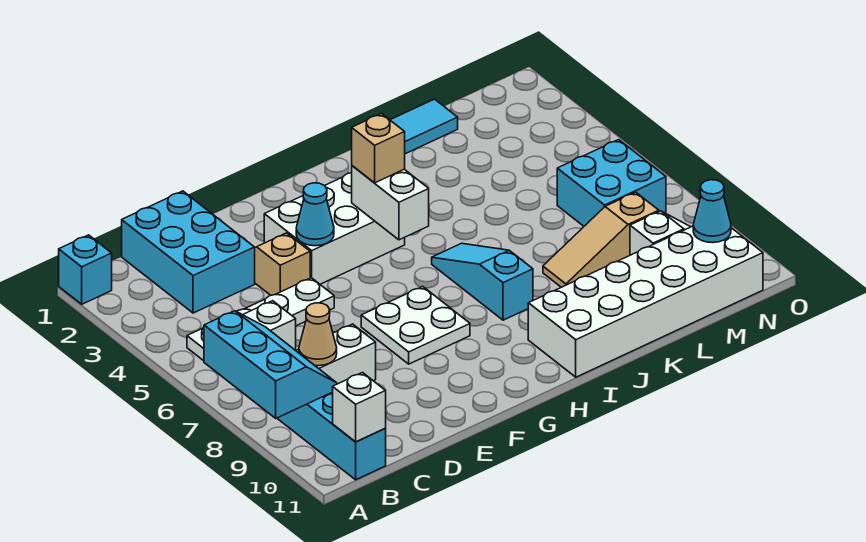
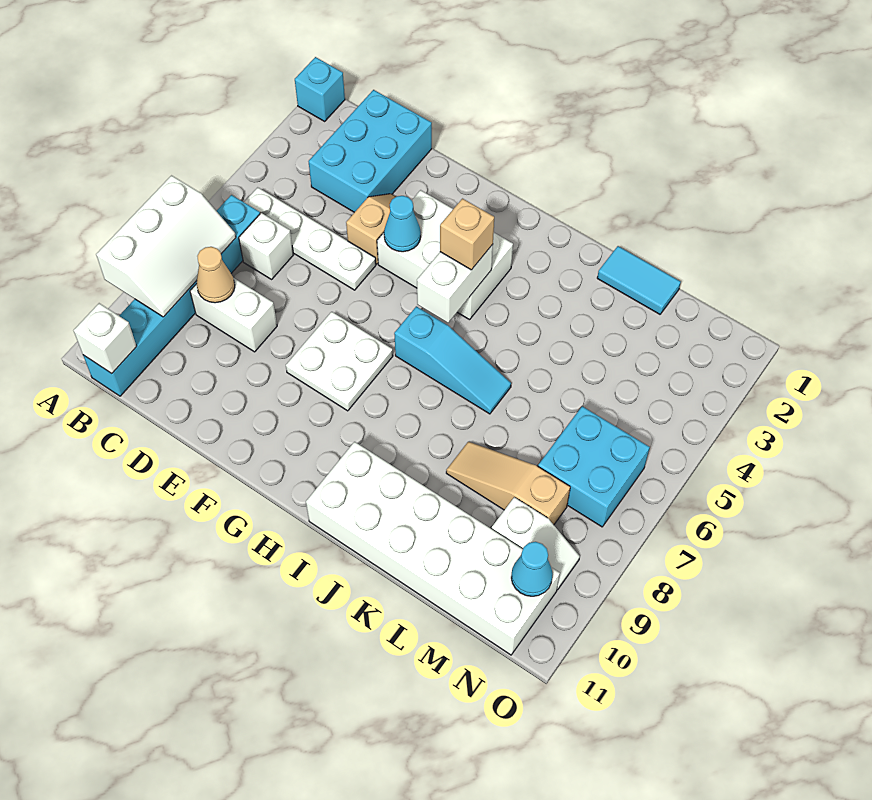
cyan slope A7:B9 level 2 top A -> white slope A7:B9 level 2 top A
cyan slope I6:I8 level 1 top 8 -> cyan slope H6:J6 level 1 top H

